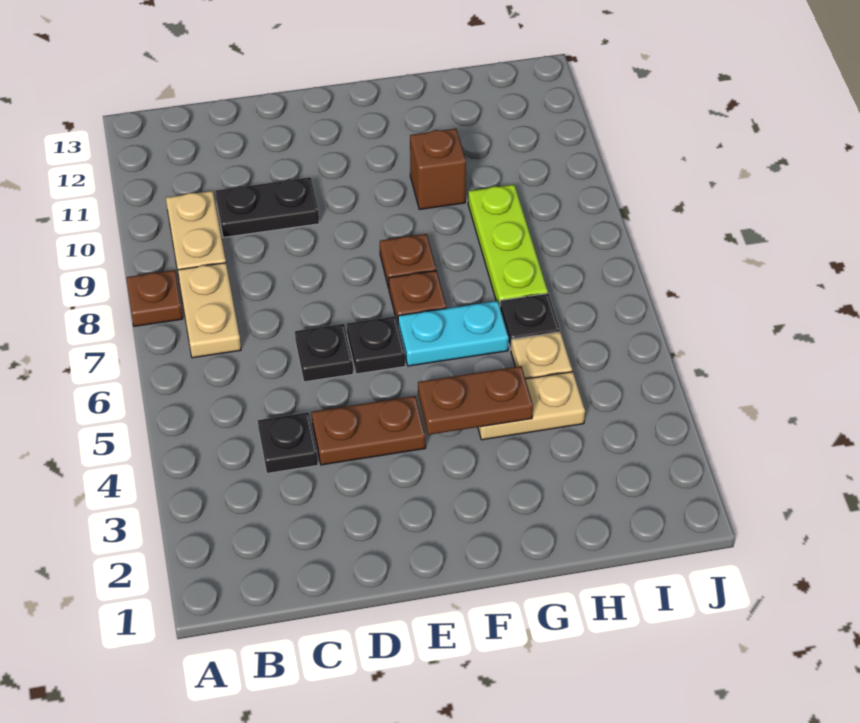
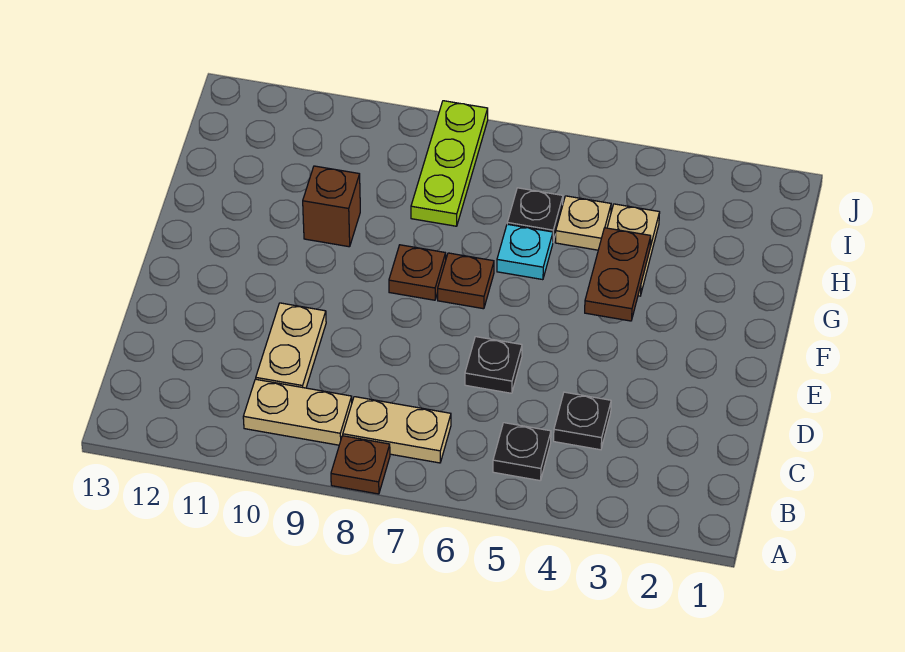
black plate C10:D10 level 1 -> tan plate C10:D10 level 1
brown plate D4:E4 level 1 -> none
black plate E6 level 1 -> black plate B5 level 1
cyan plate F6:G6 level 1 -> cyan plate G6 level 1
lime plate H7:H9 level 1 -> lime plate H8:J8 level 1

